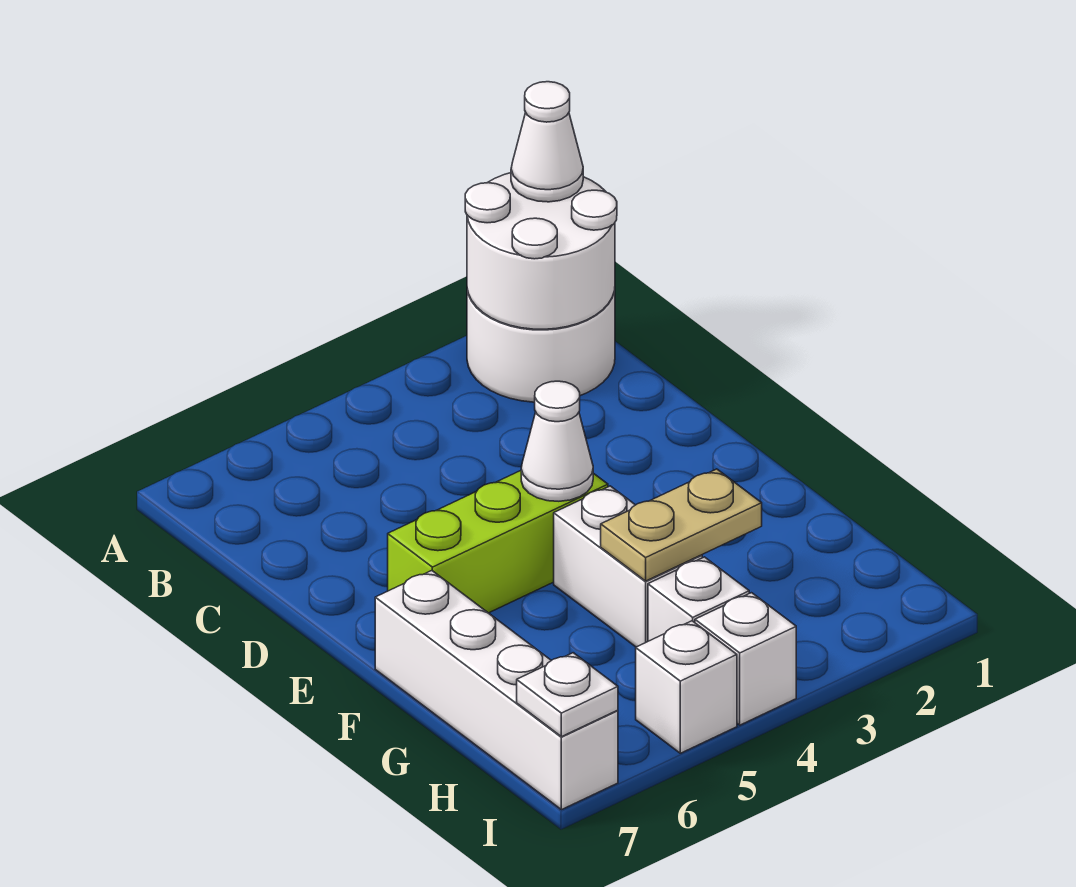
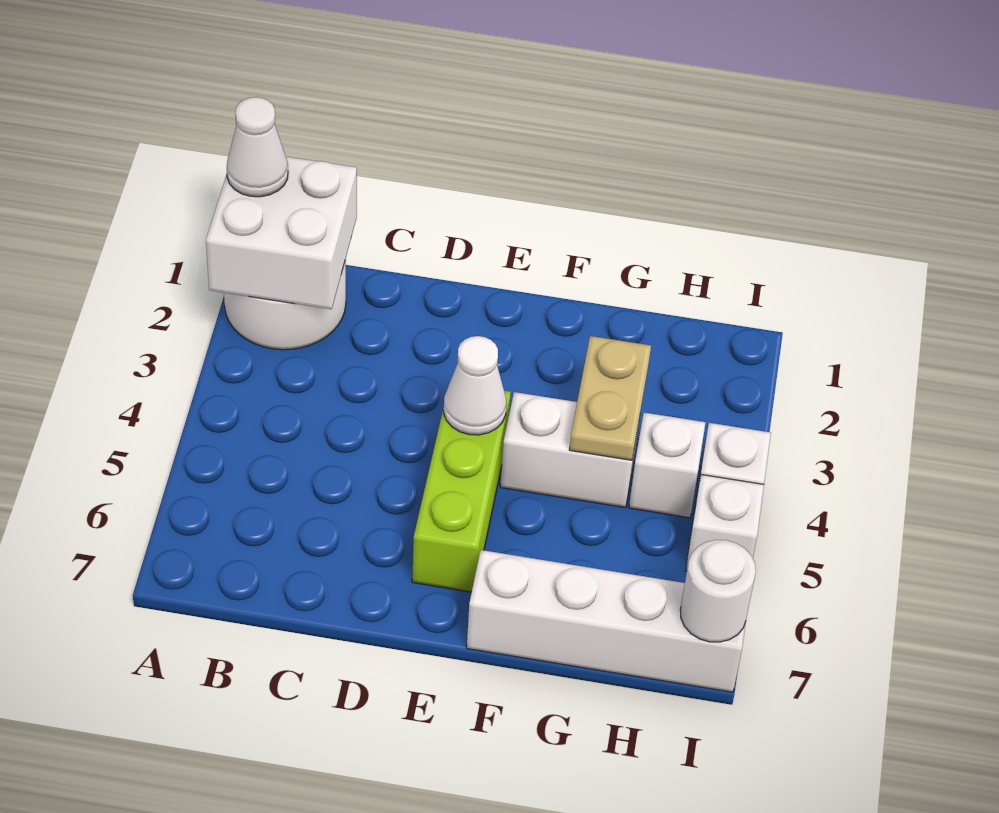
white round brick A1:B2 level 2 -> white brick A1:B2 level 2
white plate I7 level 2 -> white round brick I7 level 2

